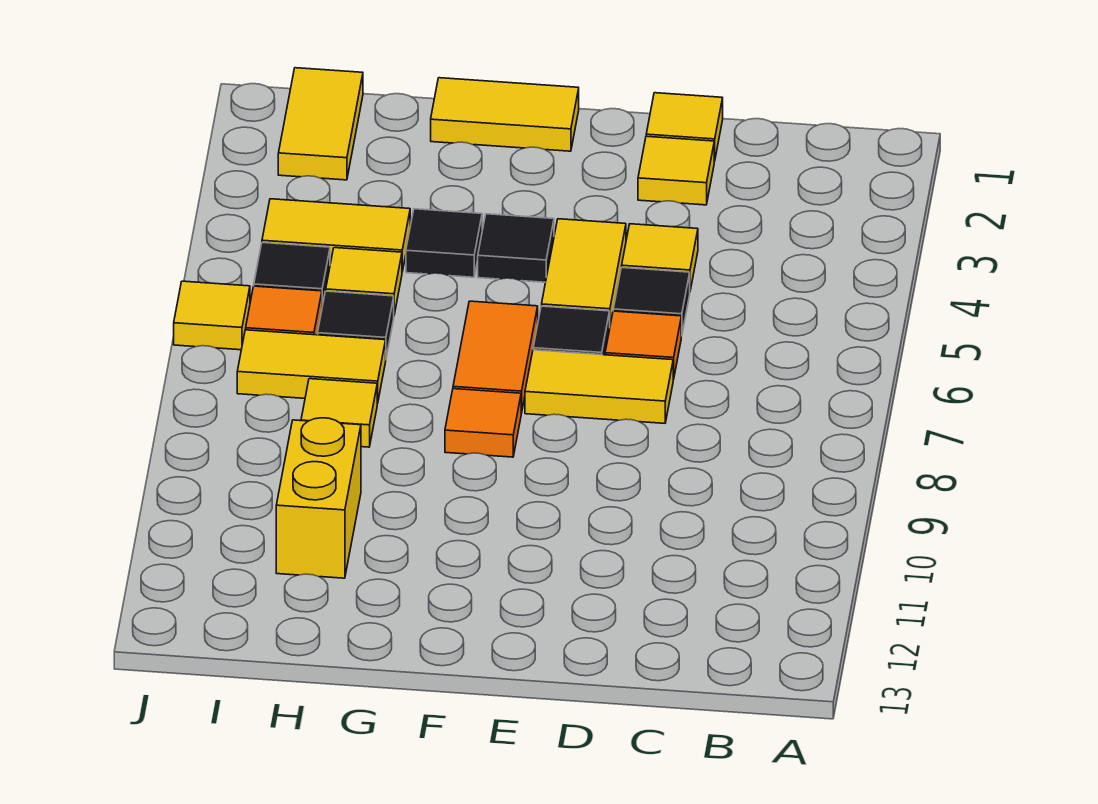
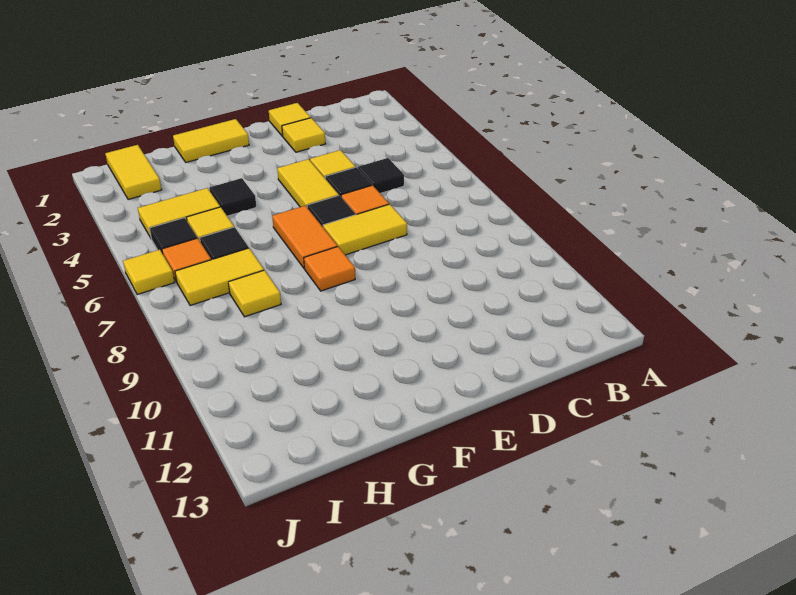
black tile F4 level 1 -> black tile C5 level 1
yellow brick H10:H11 level 1 -> none

